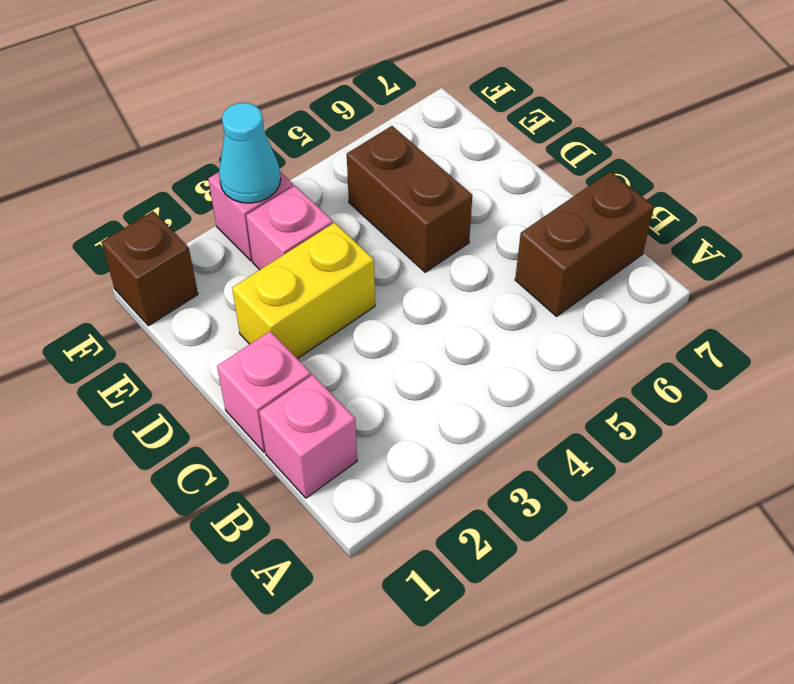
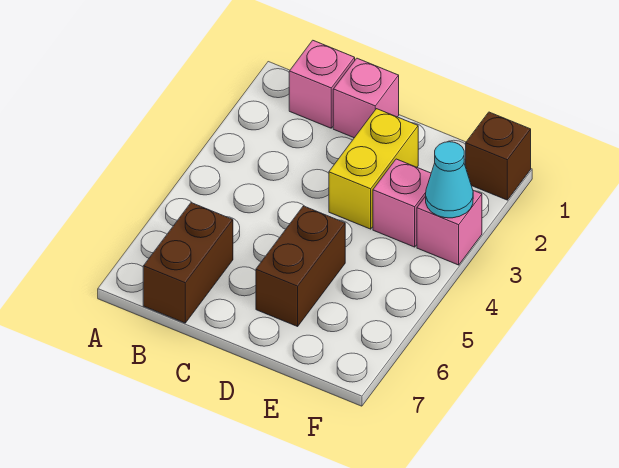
brown brick D5:E5 level 1 -> brown brick D5:D6 level 1

